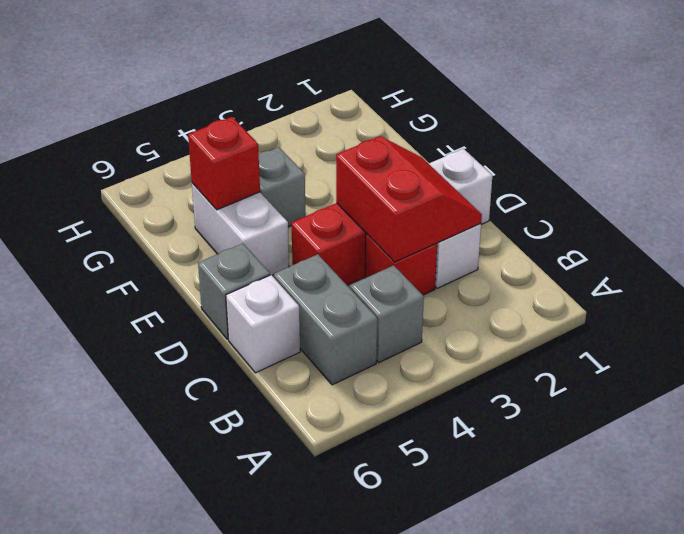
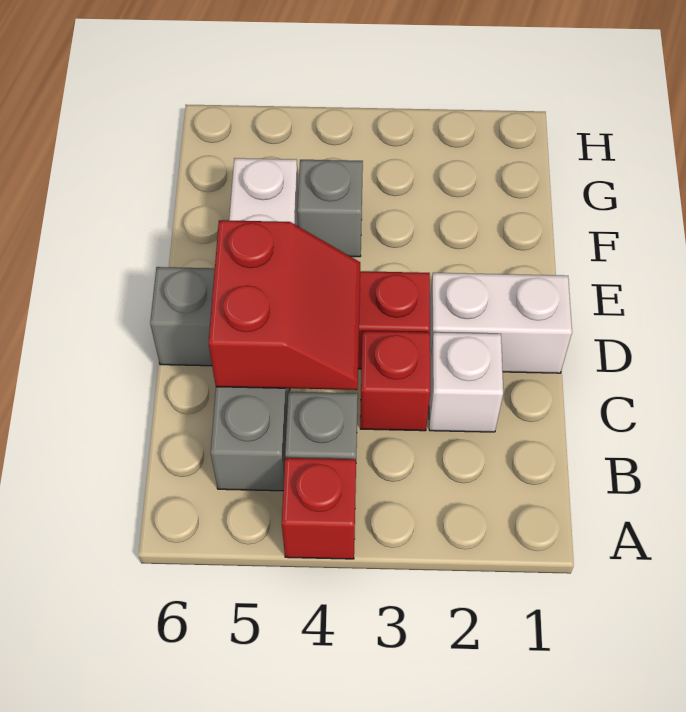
red slope C2:D3 level 2 top 3 -> red slope C4:D5 level 2 top 5
white brick C6 level 1 -> none
red brick F5 level 2 -> red brick A4 level 1

